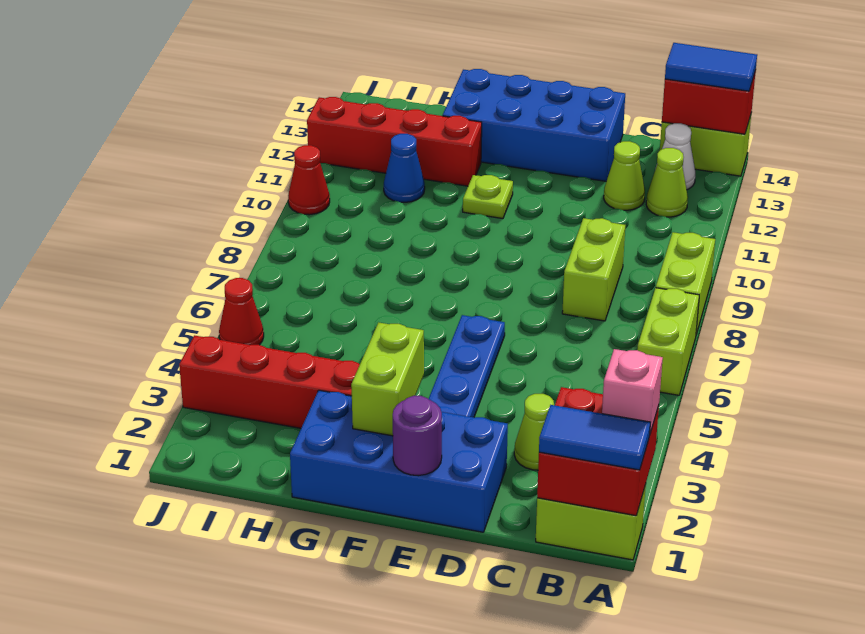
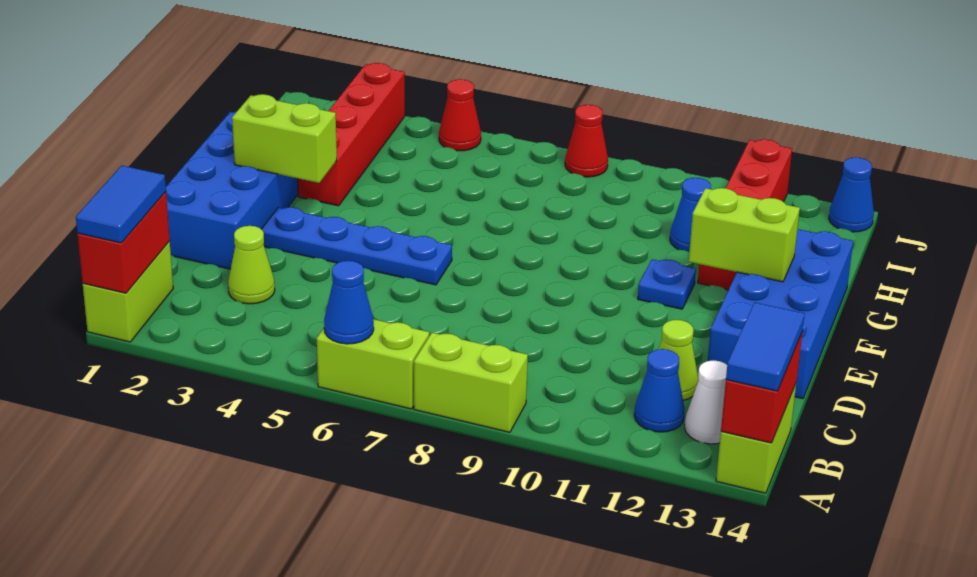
red brick A1:B2 level 2 -> red brick A1:B1 level 2
pink brick A2 level 3 -> none
none -> blue cone A6 level 2
lime cone B12 level 1 -> blue cone B12 level 1
lime brick C8:C9 level 1 -> lime brick F12:F13 level 2
purple round brick E1 level 2 -> none
lime plate F11 level 1 -> blue plate F11 level 1
red cone J10 level 1 -> red cone J8 level 1
none -> blue cone J14 level 1

